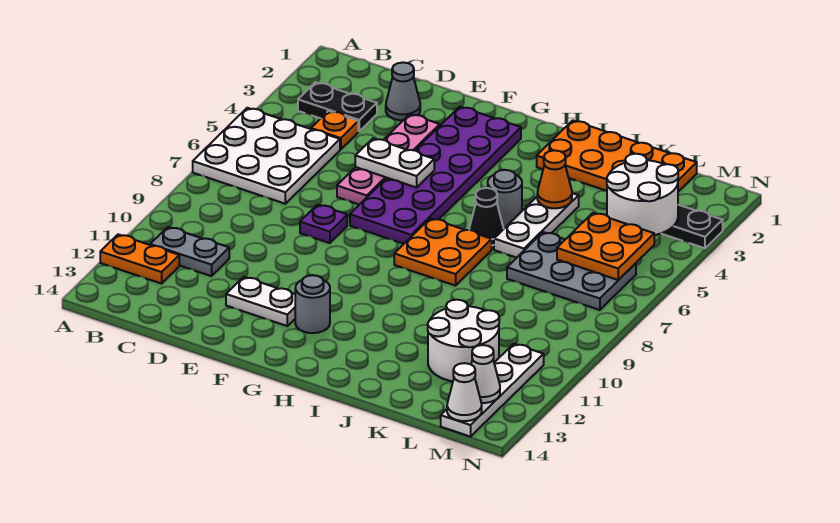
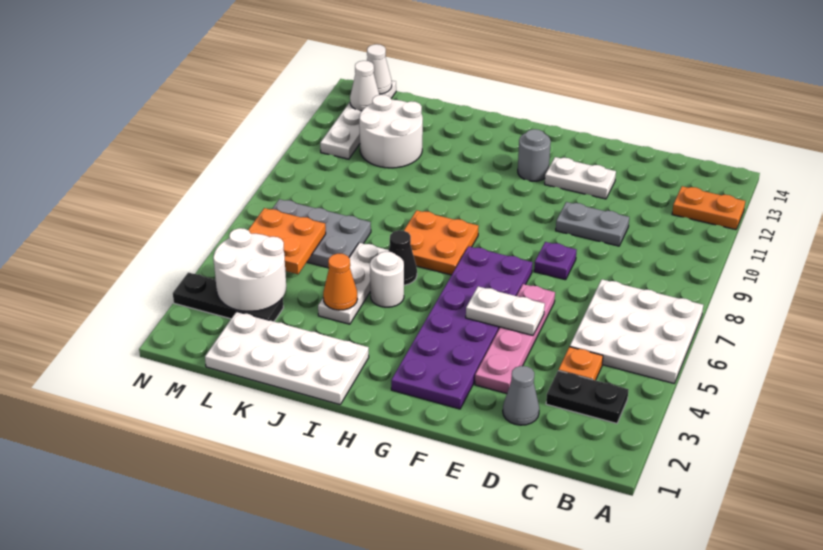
grey plate B11:C11 level 1 -> grey plate D10:E10 level 1
orange plate I1:L2 level 1 -> white plate I1:L2 level 1
grey round brick I5 level 1 -> white round brick I5 level 1

